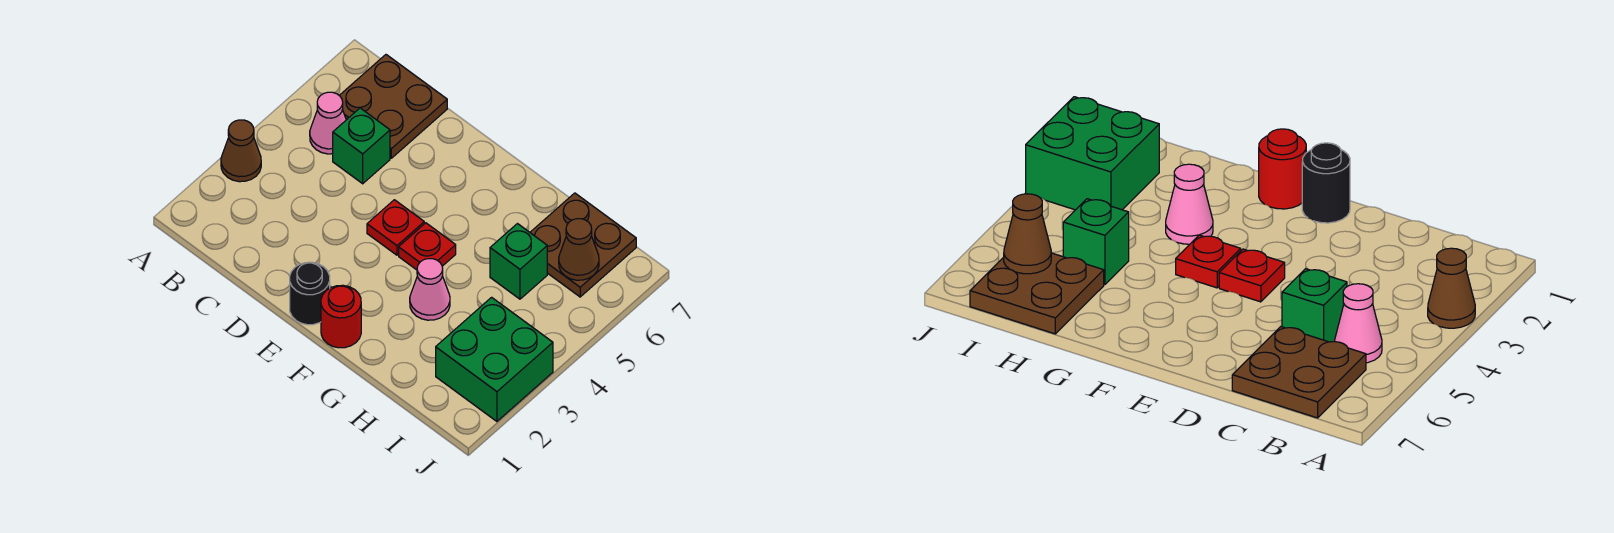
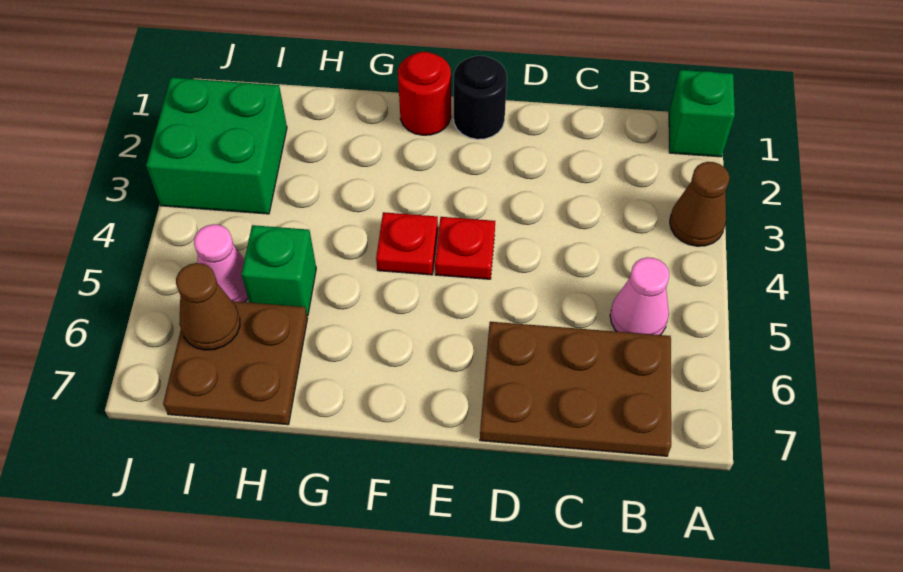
brown plate B6:C7 level 1 -> brown plate B6:D7 level 1
green brick C5 level 1 -> green brick A1 level 1
pink cone G3 level 1 -> pink cone I5 level 1

